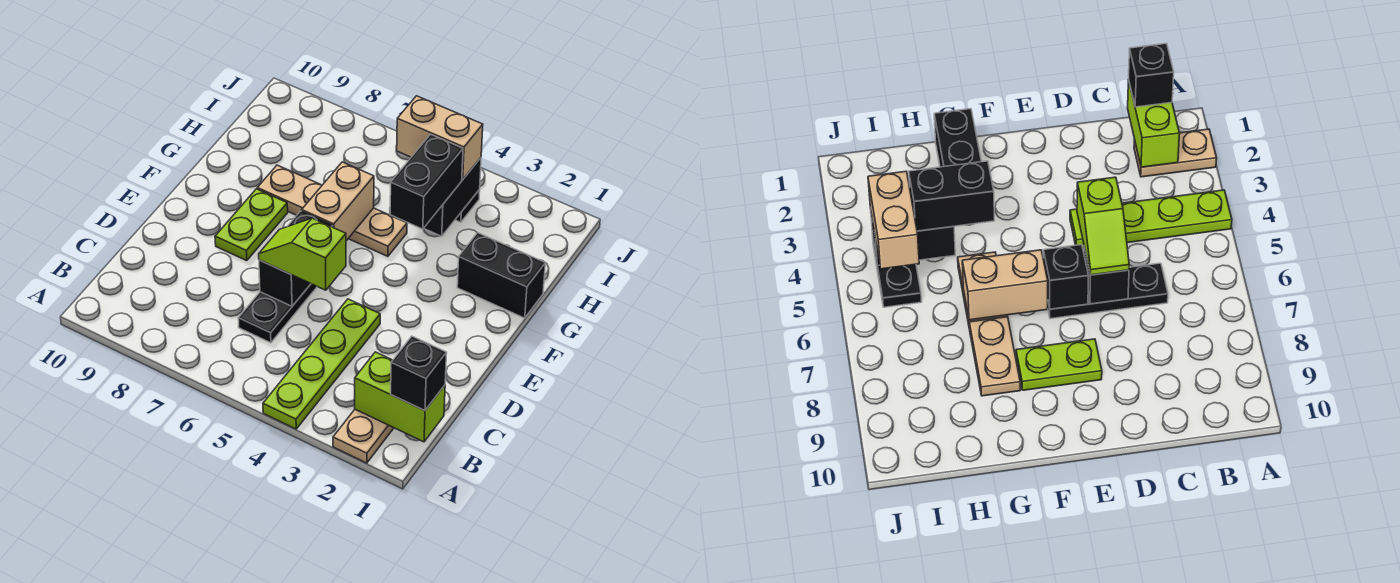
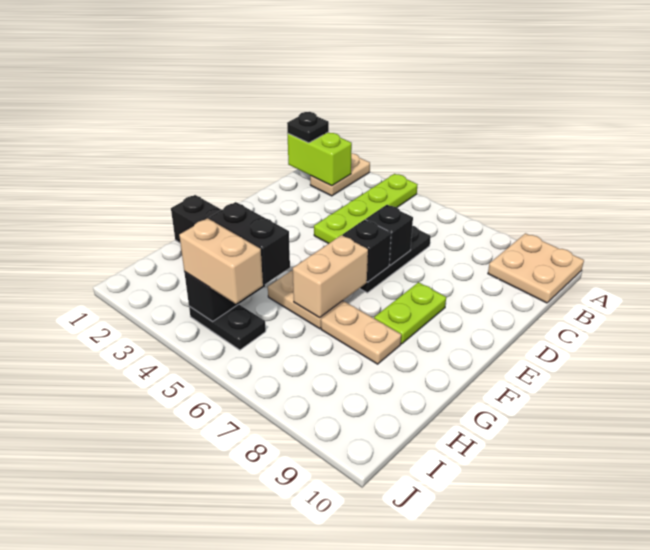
none -> tan plate A9:B10 level 1
black brick B1 level 3 -> black plate B1 level 3
lime slope D5:D6 level 3 top 5 -> none
black brick G4:H4 level 3 -> black brick H4:H5 level 3

